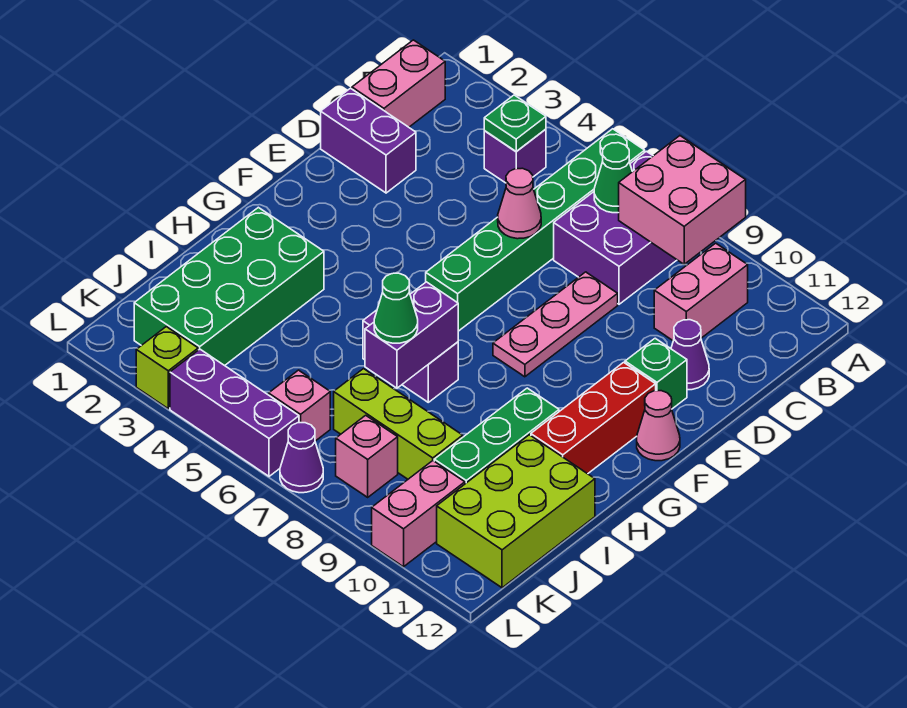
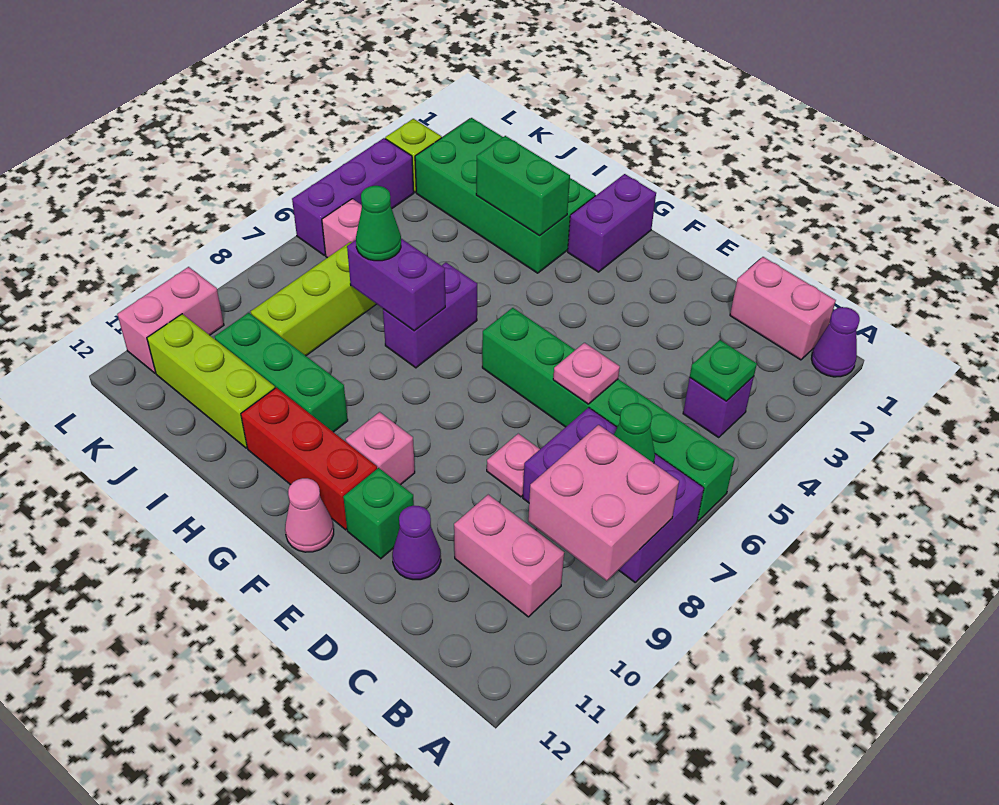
purple brick D1:D2 level 1 -> purple brick G1:G2 level 1
pink cone D6 level 2 -> pink plate D6 level 2
pink plate D8:F8 level 1 -> pink plate D8 level 1
none -> green brick H3:I3 level 2
lime brick I11:K12 level 1 -> lime brick I11:K11 level 1
pink brick K8 level 1 -> pink brick F10 level 1
pink brick K10:L10 level 1 -> pink brick L10:L11 level 1
purple cone L7 level 1 -> purple cone A1 level 1

